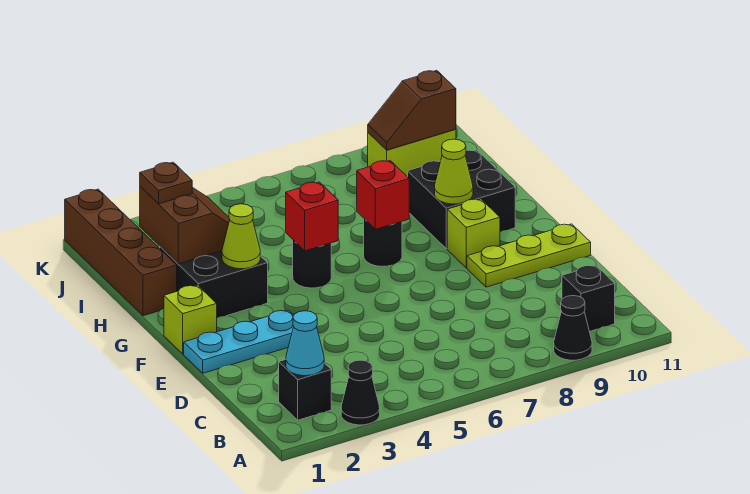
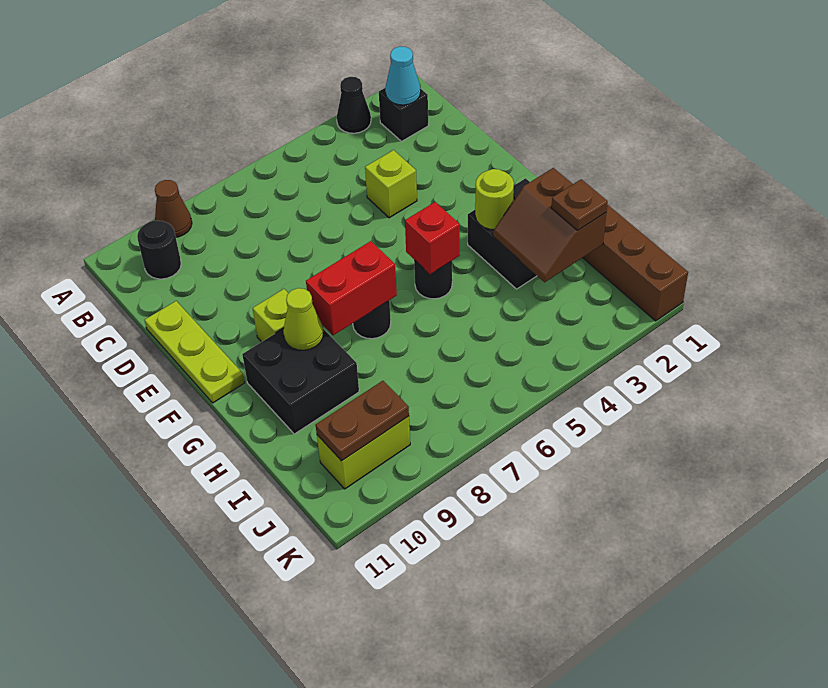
black cone A9 level 1 -> brown cone A9 level 1
black brick B10 level 1 -> black round brick B10 level 1
cyan plate E1:E3 level 1 -> none
lime plate E9:E11 level 1 -> lime plate D11:F11 level 1
lime brick F1 level 1 -> lime brick D4 level 1
lime cone G3 level 2 -> lime round brick G3 level 2
red brick G7 level 2 -> red brick G7:G8 level 2
brown slope J9:J10 level 2 top 10 -> brown plate J9:J10 level 2

